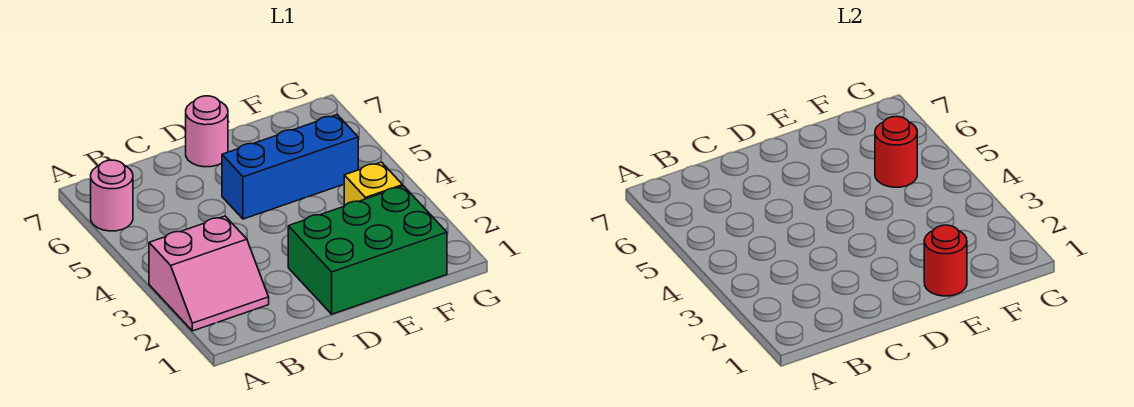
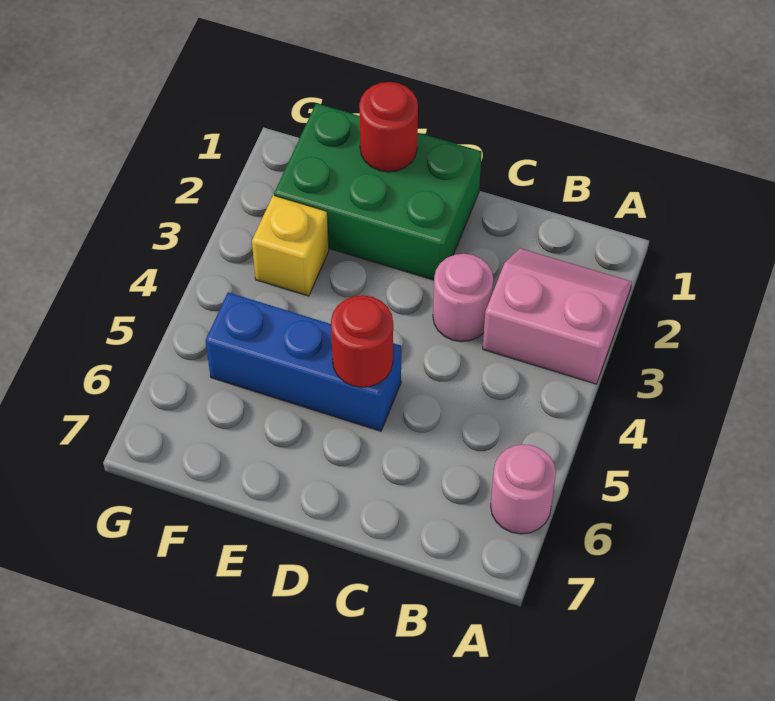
pink round brick D7 level 1 -> pink round brick C3 level 1
red round brick F5 level 2 -> red round brick D5 level 2

